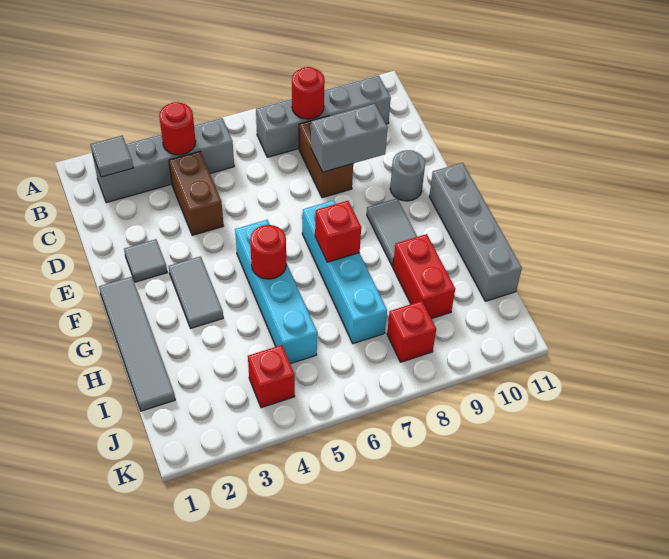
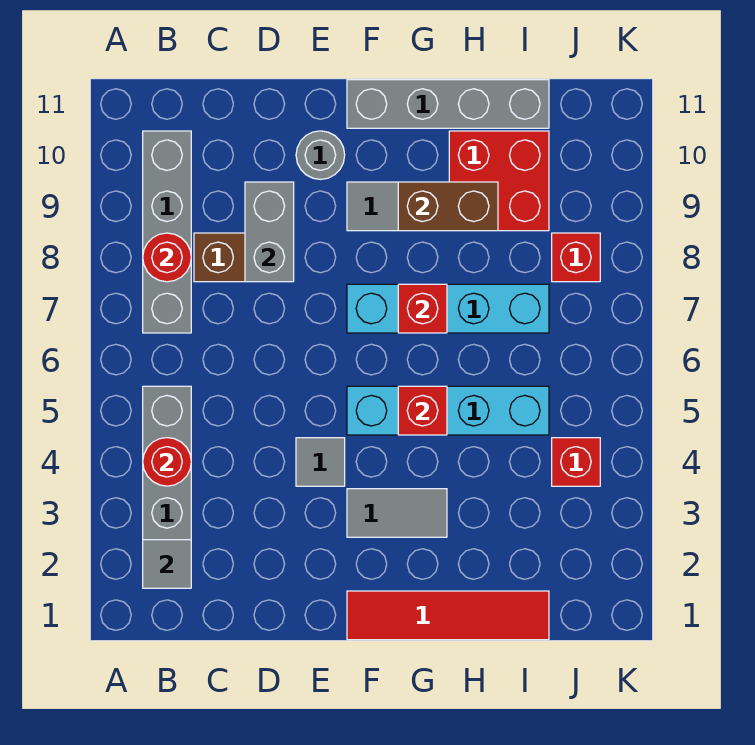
brown brick C4:D4 level 1 -> brown brick G9:H9 level 2
grey tile E2 level 1 -> grey tile E4 level 1
grey tile F1:I1 level 1 -> red tile F1:I1 level 1
red round brick G5 level 2 -> red brick G5 level 2
red brick H9:I9 level 1 -> red brick H9:I10 level 1

